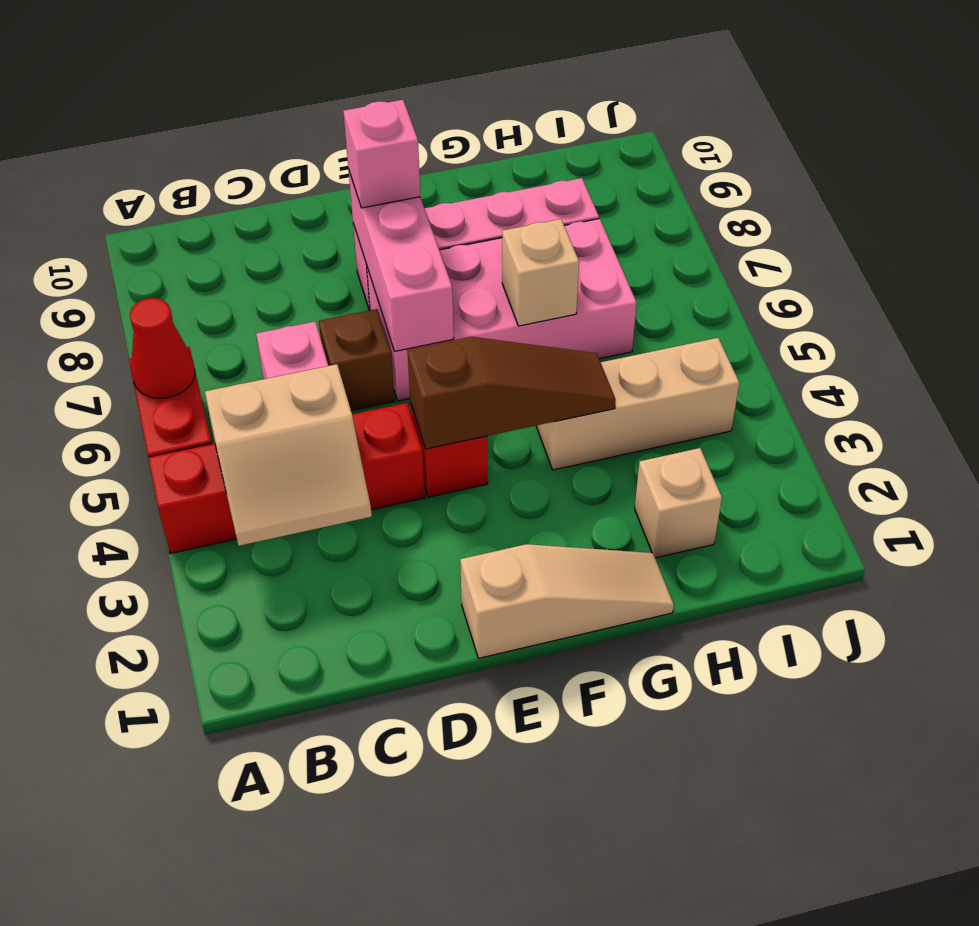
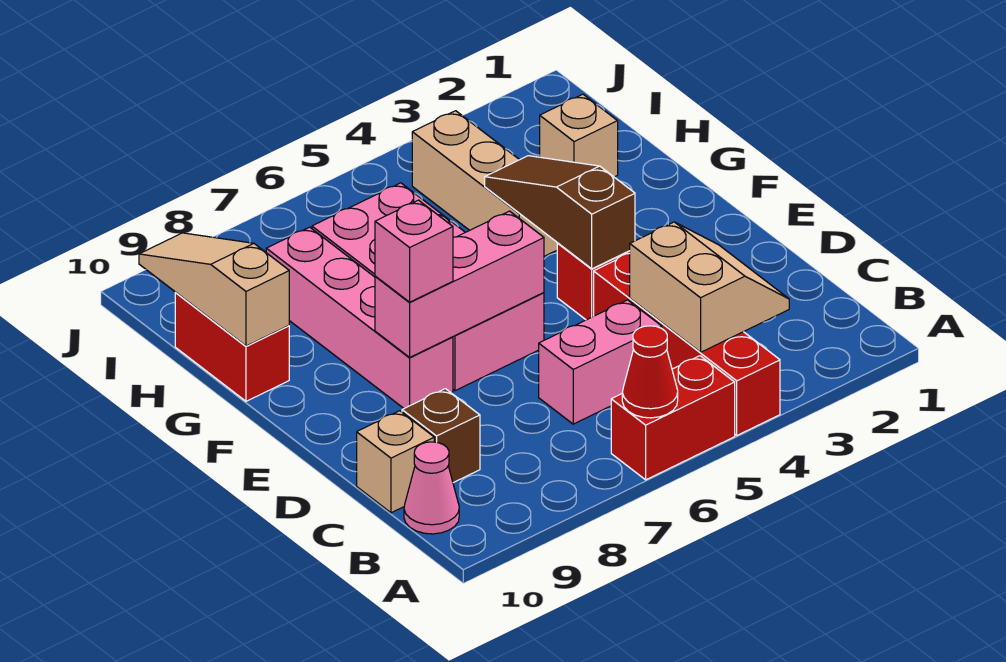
none -> pink cone B10 level 1
brown brick D6 level 1 -> brown brick C9 level 1
tan slope E1:G1 level 1 top E -> tan slope G10:I10 level 2 top G
tan brick G6 level 2 -> tan brick C10 level 1
none -> red brick G10:H10 level 1

